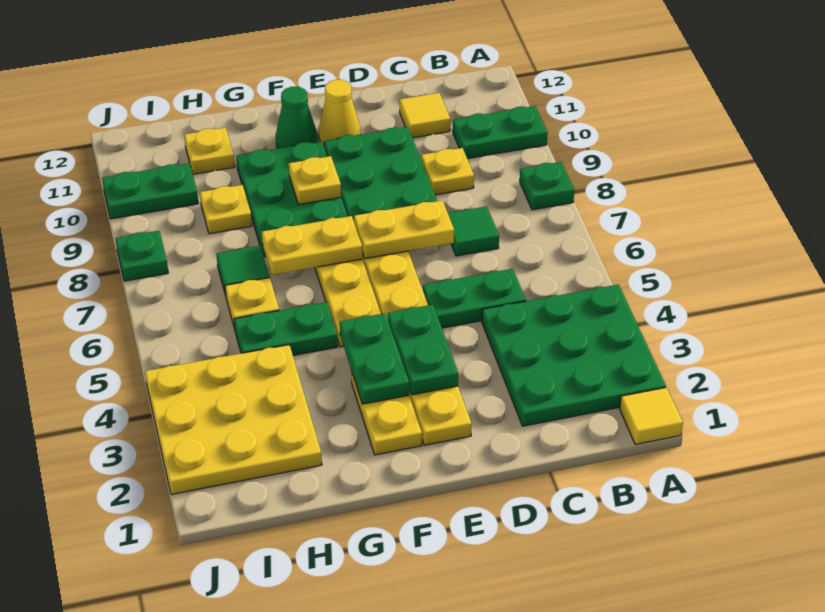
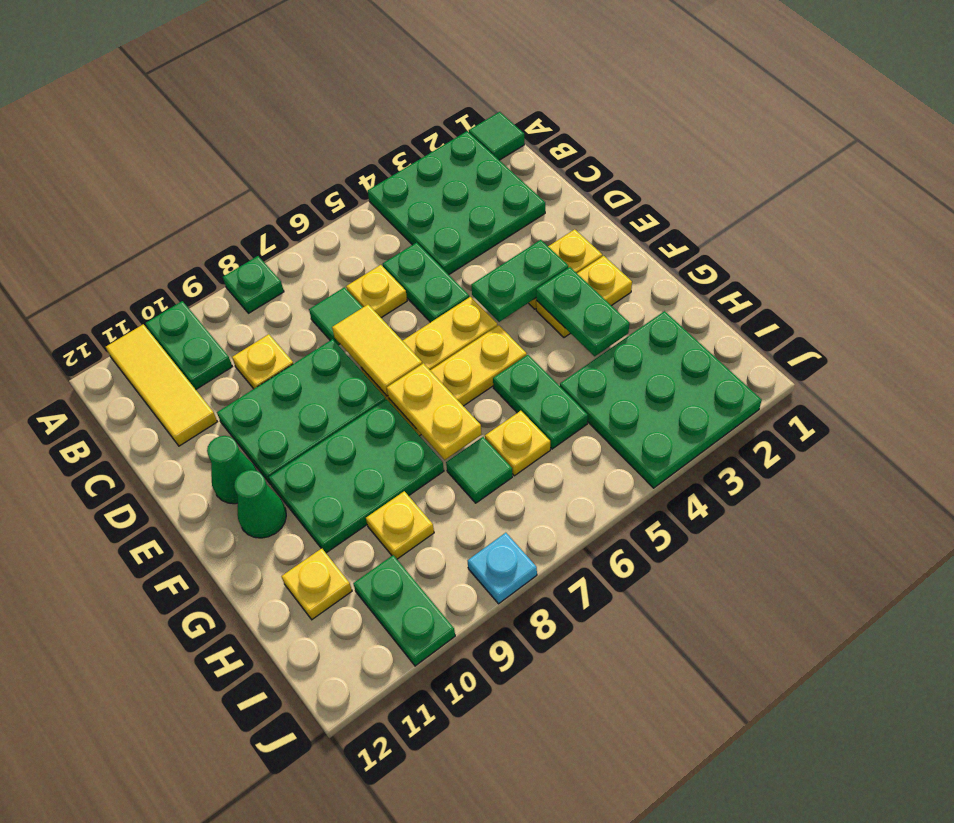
yellow tile A1 level 1 -> green tile A1 level 1
yellow tile C11 level 1 -> yellow tile A11:C11 level 1
yellow plate D7:E7 level 2 -> yellow tile D7:E7 level 2
yellow cone E11 level 1 -> green cone E11 level 1
green plate F3:F4 level 2 -> green plate F3:G3 level 2
yellow plate F9 level 2 -> yellow plate C6 level 1
yellow plate H2:J4 level 1 -> green plate H2:J4 level 1
green plate J8 level 1 -> cyan plate J8 level 1

